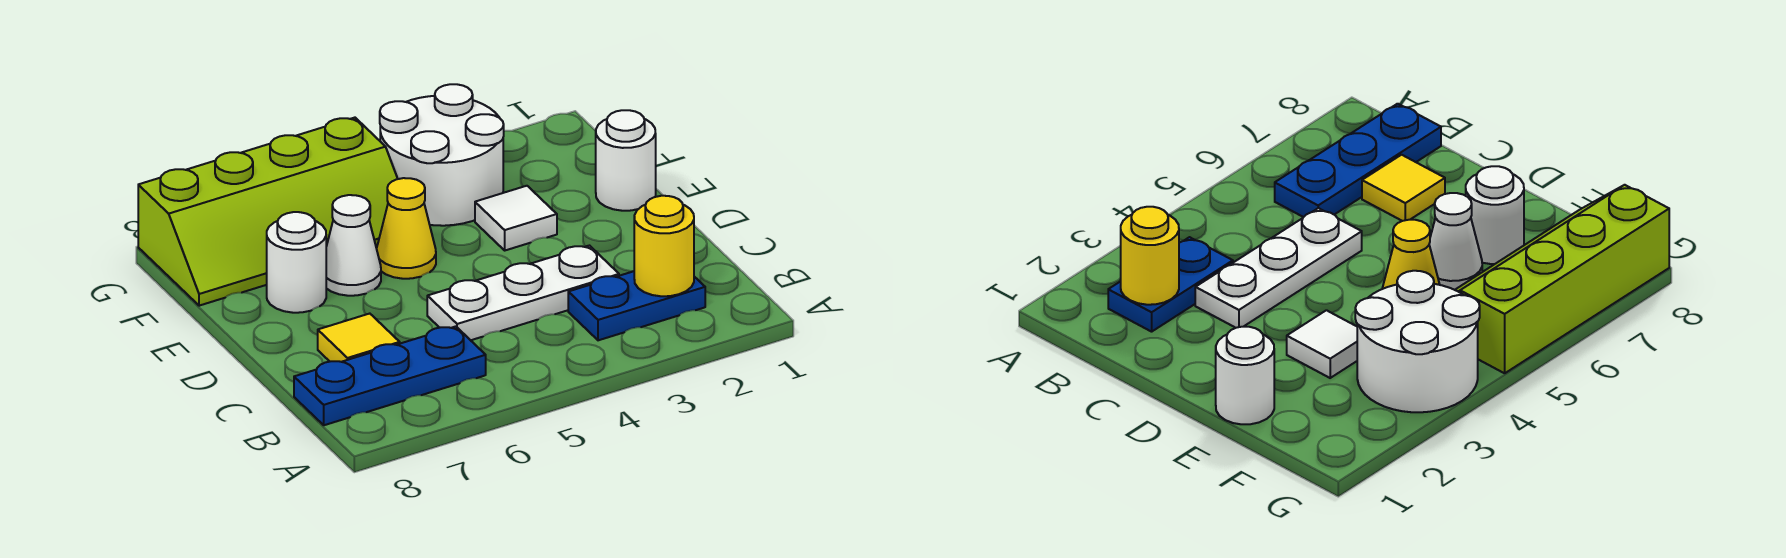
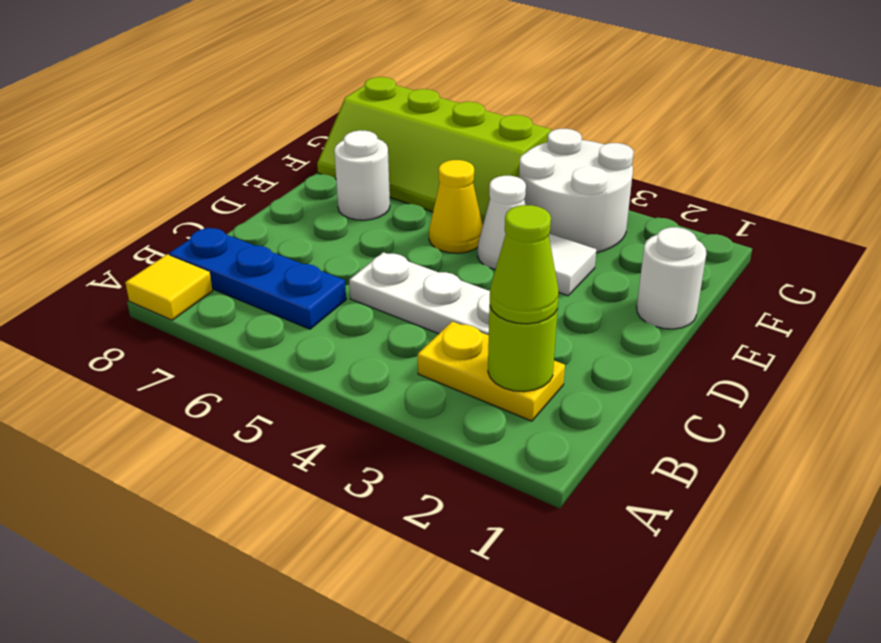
blue plate B2:B3 level 1 -> yellow plate B2:B3 level 1
yellow round brick B2 level 2 -> lime round brick B2 level 2
none -> lime cone B2 level 3
yellow tile C7 level 1 -> yellow tile A8 level 1
white cone E6 level 1 -> white cone E4 level 1

